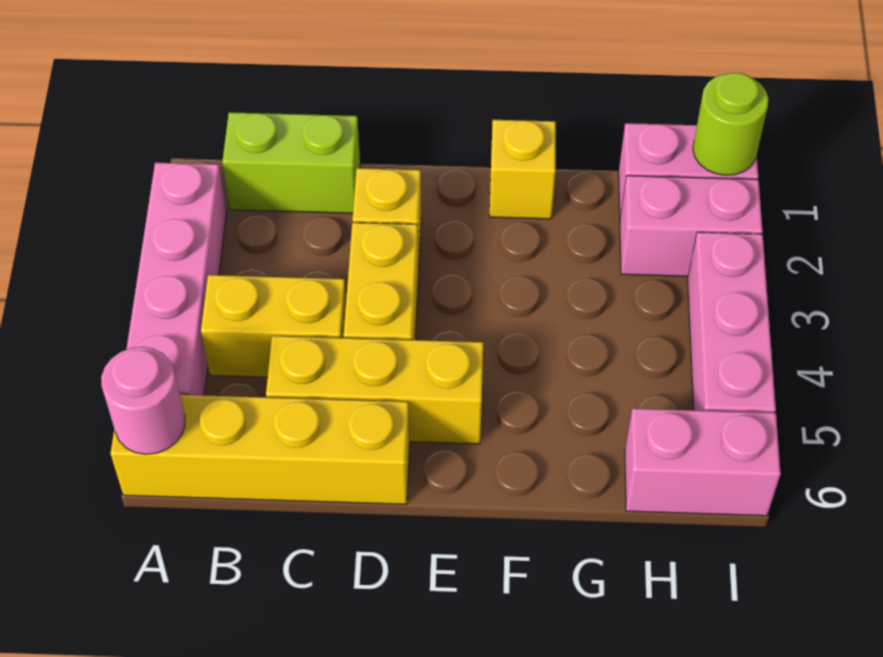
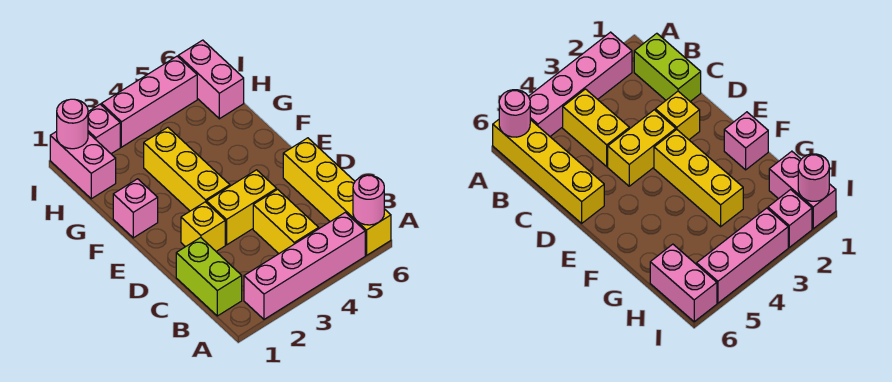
yellow brick C5:E5 level 1 -> yellow brick E3:G3 level 1
yellow brick F1 level 1 -> pink brick F1 level 1
pink brick H2:I2 level 1 -> pink brick I2 level 1
lime round brick I1 level 2 -> pink round brick I1 level 2

